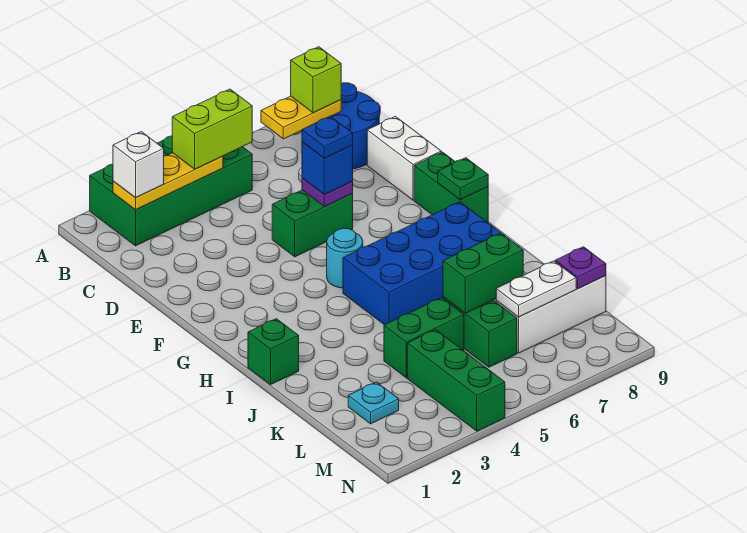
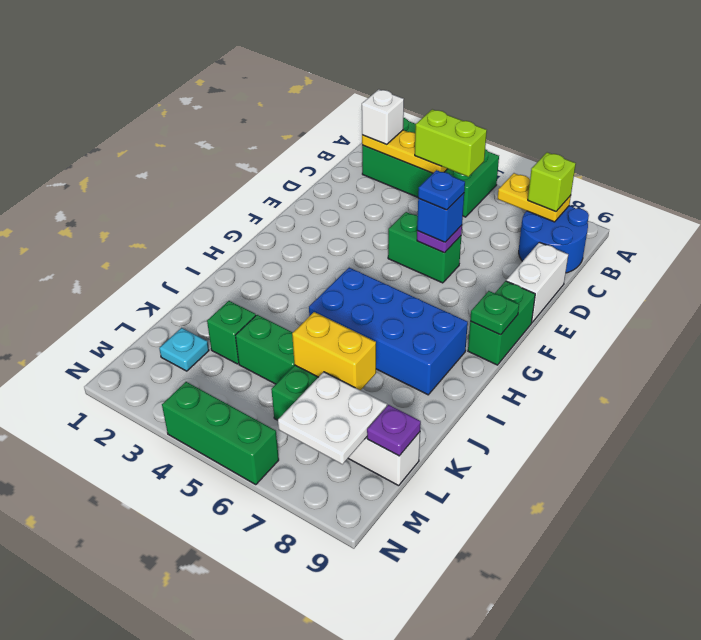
cyan round brick G5 level 1 -> none
green brick I1 level 1 -> green brick K3 level 1
green brick K6:K7 level 2 -> yellow brick K6:K7 level 2
green brick L4:N4 level 1 -> green brick N4:N6 level 1
white plate L7:L8 level 2 -> white plate L7:M8 level 2

